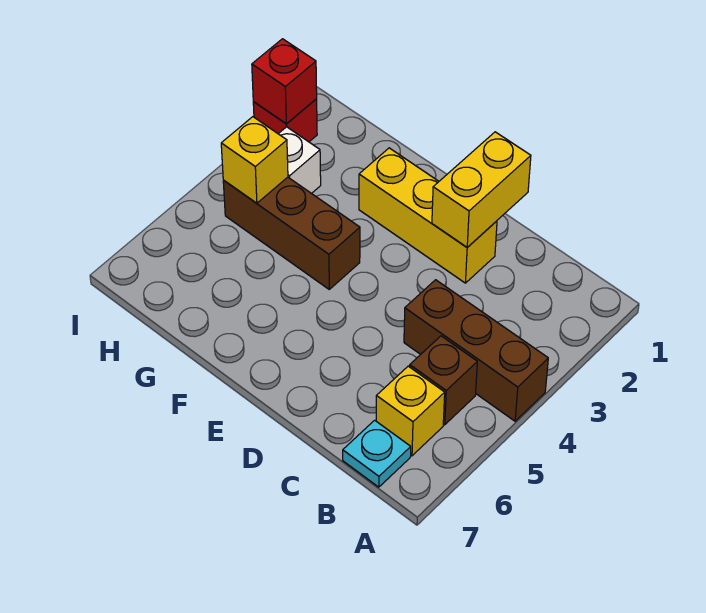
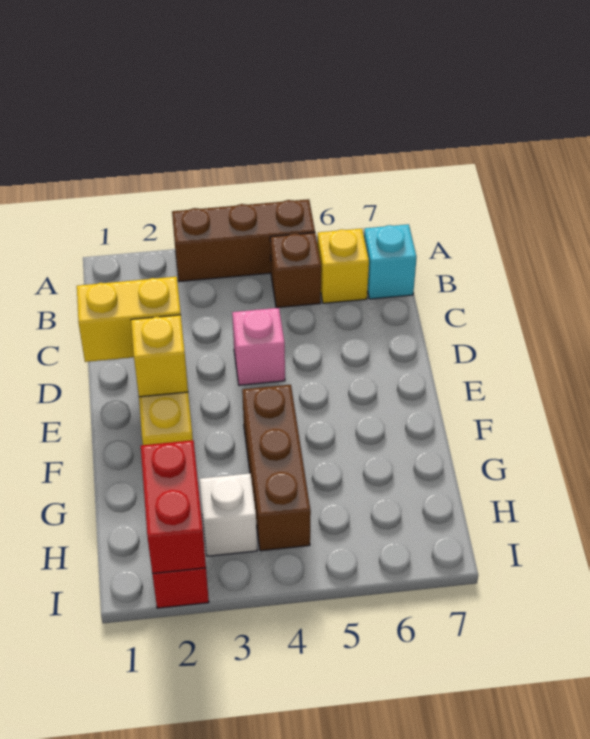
brown brick A4:C4 level 1 -> brown brick A3:A5 level 1
cyan plate B7 level 1 -> cyan brick B7 level 1
none -> pink brick D4 level 1
yellow brick H4 level 2 -> yellow brick E2 level 2
red brick I2 level 2 -> red brick H2:I2 level 2

